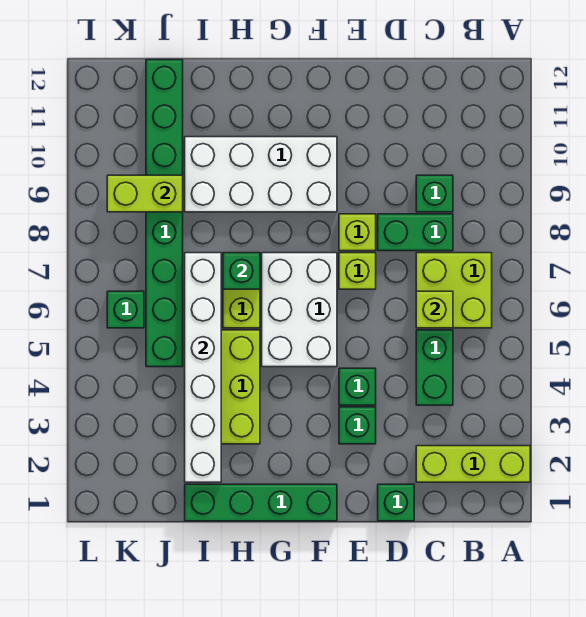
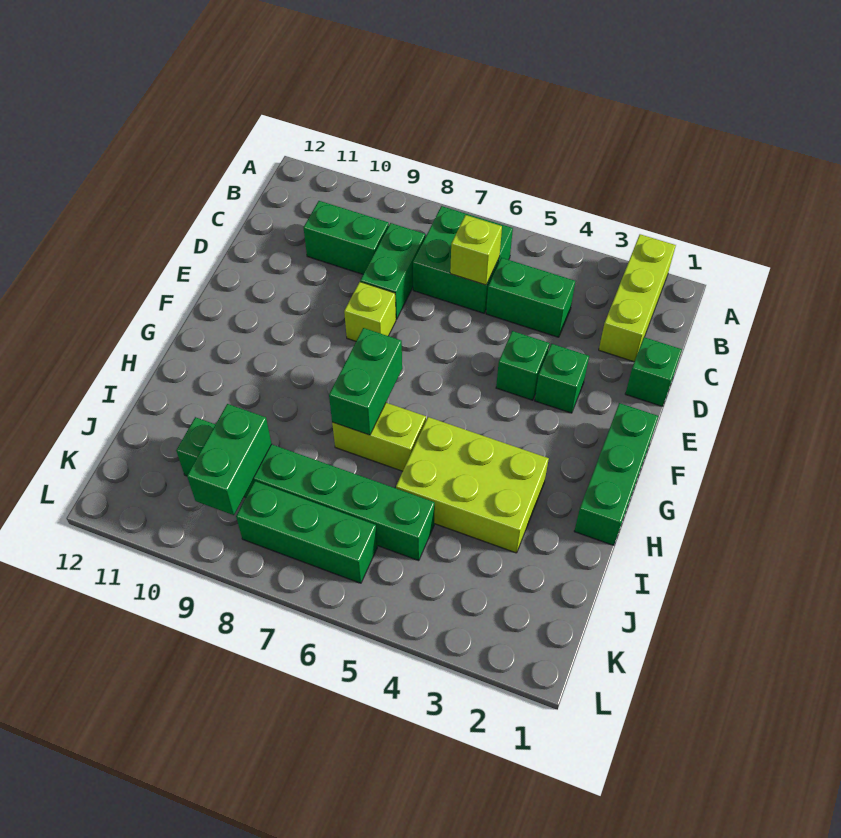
lime brick B6:C7 level 1 -> green brick B6:C7 level 1
green brick C9 level 1 -> green brick C9:C10 level 1
lime brick E7 level 1 -> none
green brick F1:I1 level 1 -> green brick F1:H1 level 1
white brick F5:G7 level 1 -> none
white brick F9:I10 level 1 -> none
green brick H7 level 2 -> green brick G7:H7 level 2
white brick I2:I7 level 2 -> none
green brick J5:J12 level 1 -> green brick J5:J10 level 1
lime brick J9:K9 level 2 -> green brick J9:K9 level 2
green brick K6 level 1 -> green brick K6:K8 level 1

